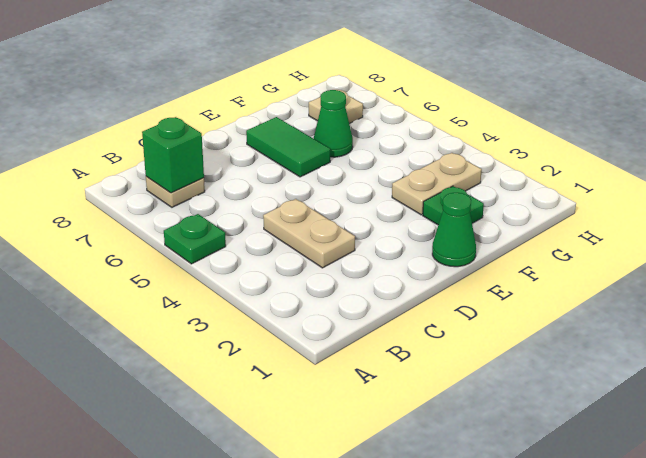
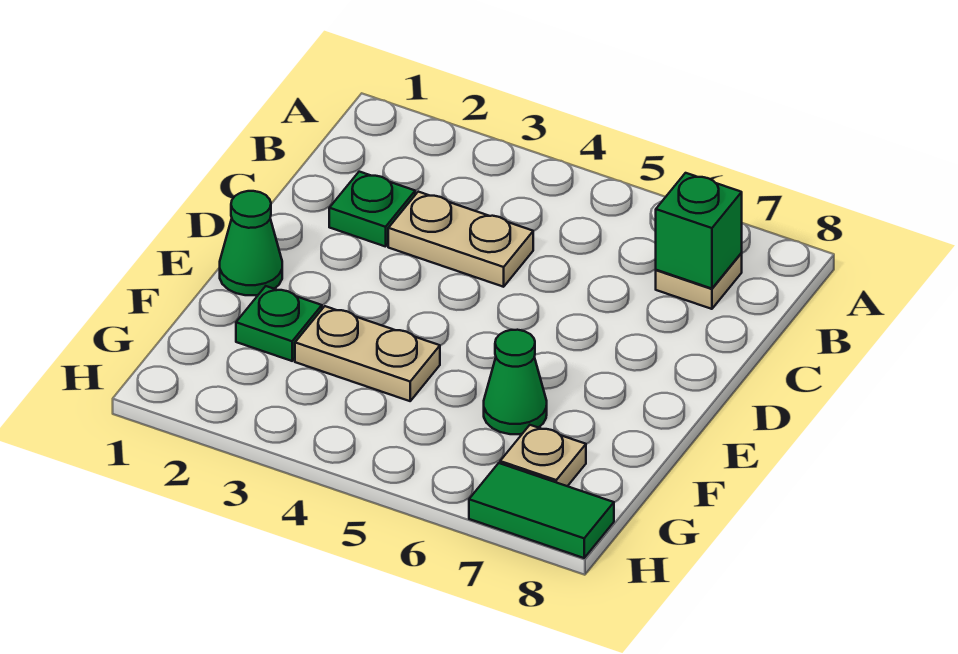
green plate A5 level 1 -> green plate C2 level 1
green tile E6:E7 level 1 -> green tile H7:H8 level 1
tan plate F3:G3 level 1 -> tan plate F3:F4 level 1

